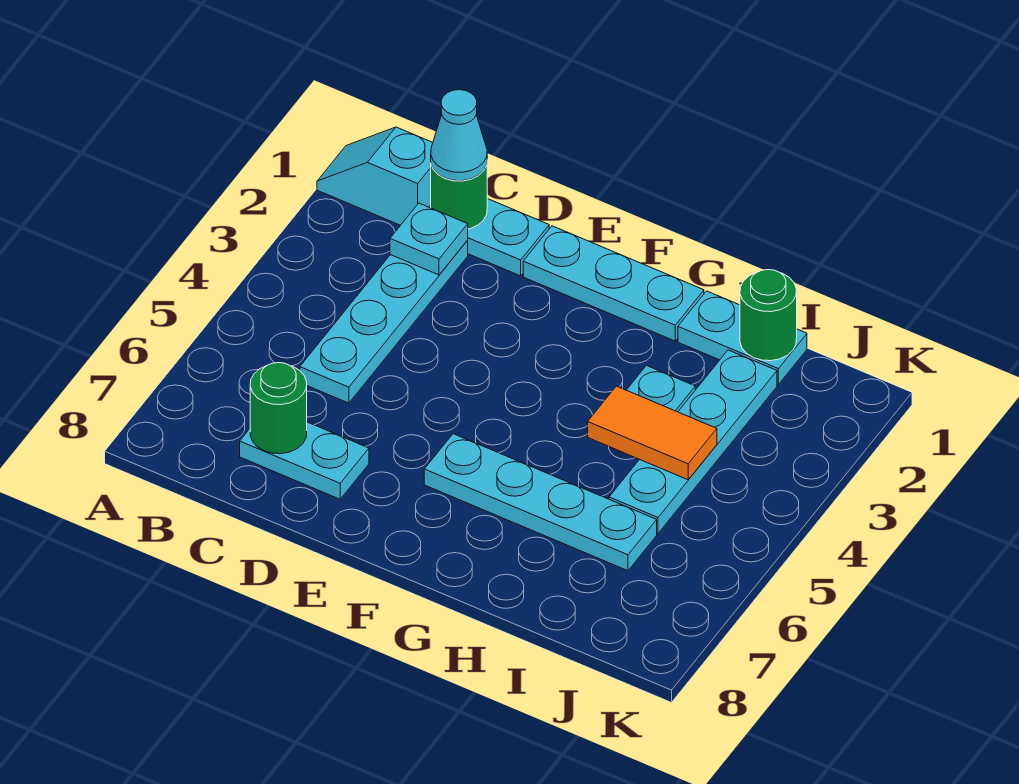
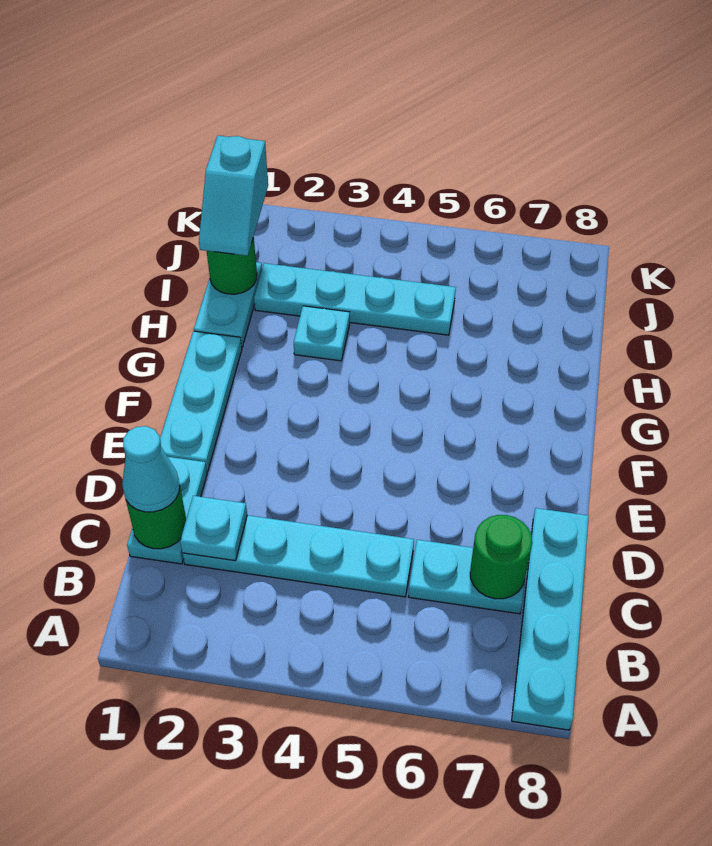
cyan slope A1:B1 level 1 top B -> cyan slope I1:J1 level 3 top J
cyan plate C7:D7 level 1 -> cyan plate C6:C7 level 1
cyan plate F6:I6 level 1 -> cyan plate A8:D8 level 1
orange tile H4:I4 level 2 -> none

